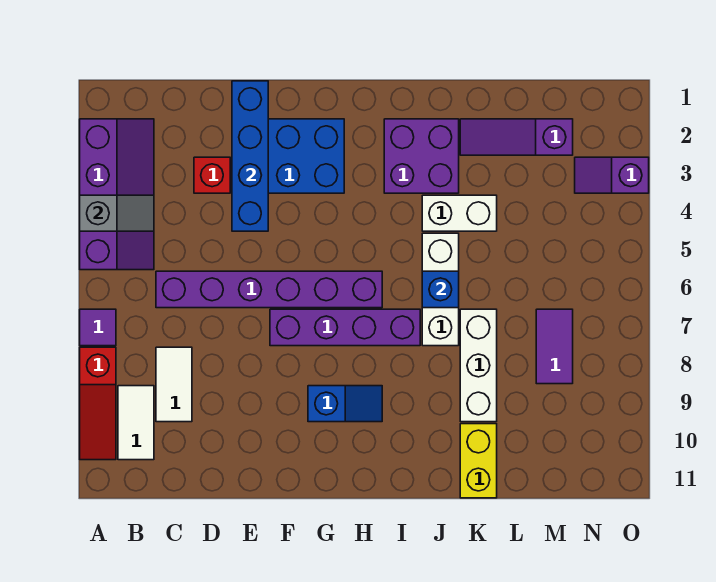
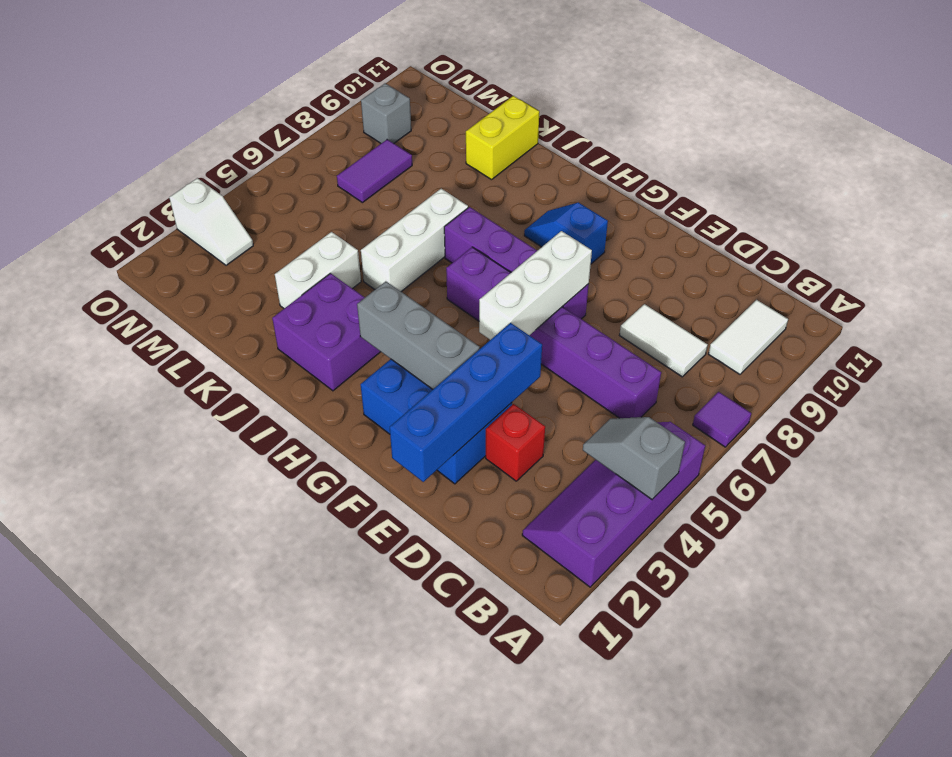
red slope A8:A10 level 1 top 8 -> none
white tile C8:C9 level 1 -> white tile C8:D8 level 1
none -> grey brick F3:H3 level 2
white brick J4:K4 level 1 -> white brick K3:K4 level 1
blue brick J6 level 2 -> none
purple slope K2:M2 level 1 top M -> none
white brick K7:K9 level 1 -> white brick F5:F7 level 2
purple slope N3:O3 level 1 top O -> white slope N3:O3 level 1 top O
none -> grey brick N9 level 1

